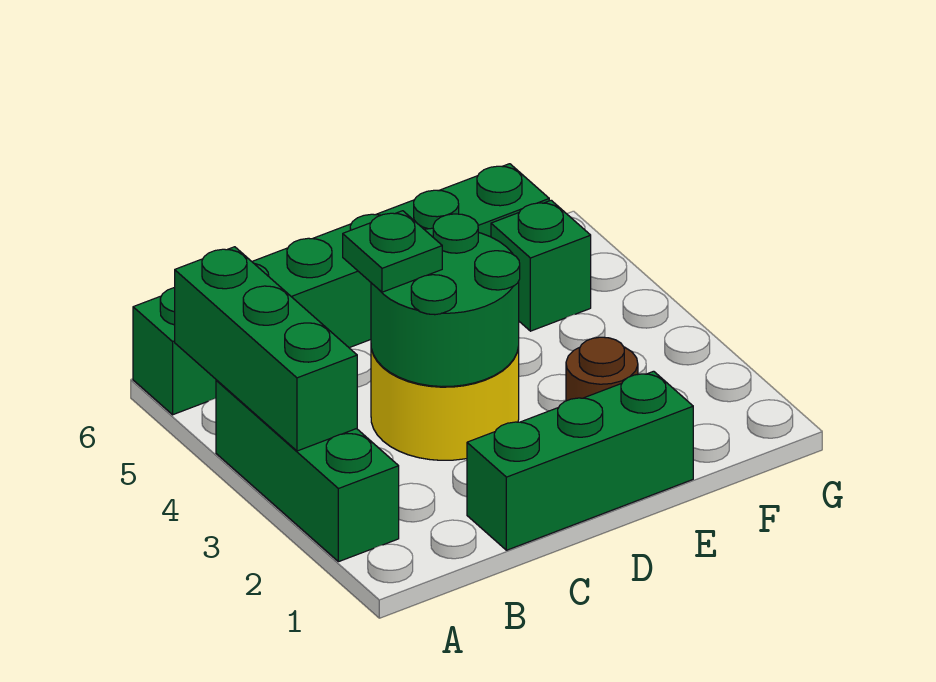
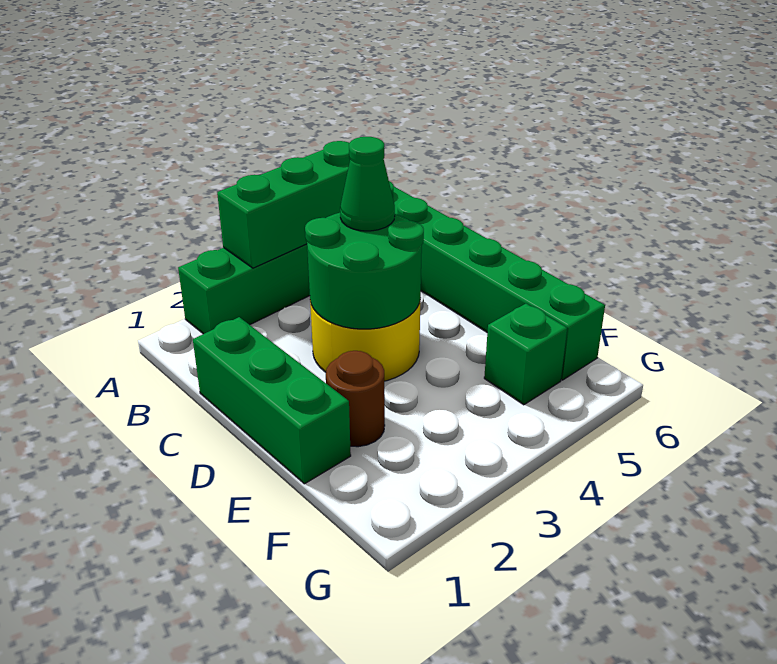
green plate C4 level 3 -> green cone C4 level 3

